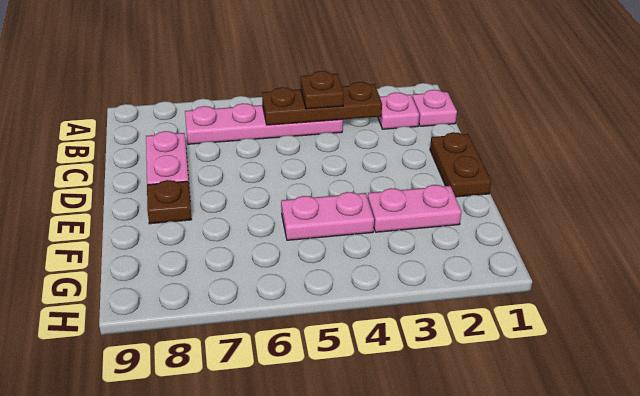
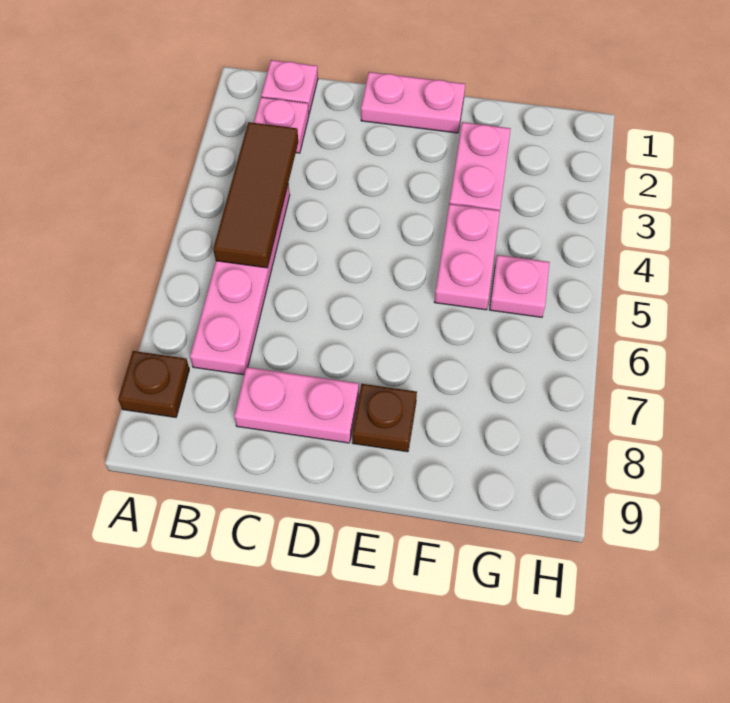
brown plate B3:B5 level 2 -> brown tile B3:B5 level 2
brown plate B4 level 3 -> brown plate A8 level 1
brown plate D1:E1 level 1 -> pink plate D1:E1 level 1
none -> pink plate G5 level 1

